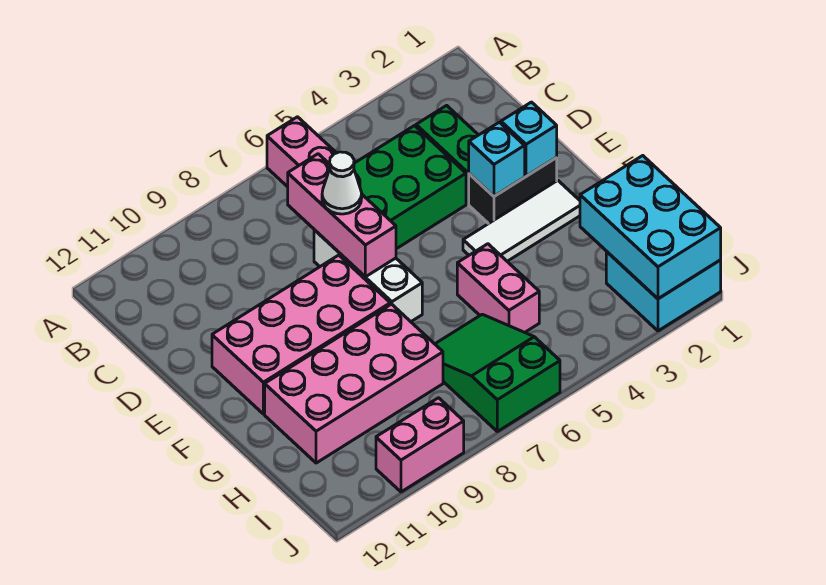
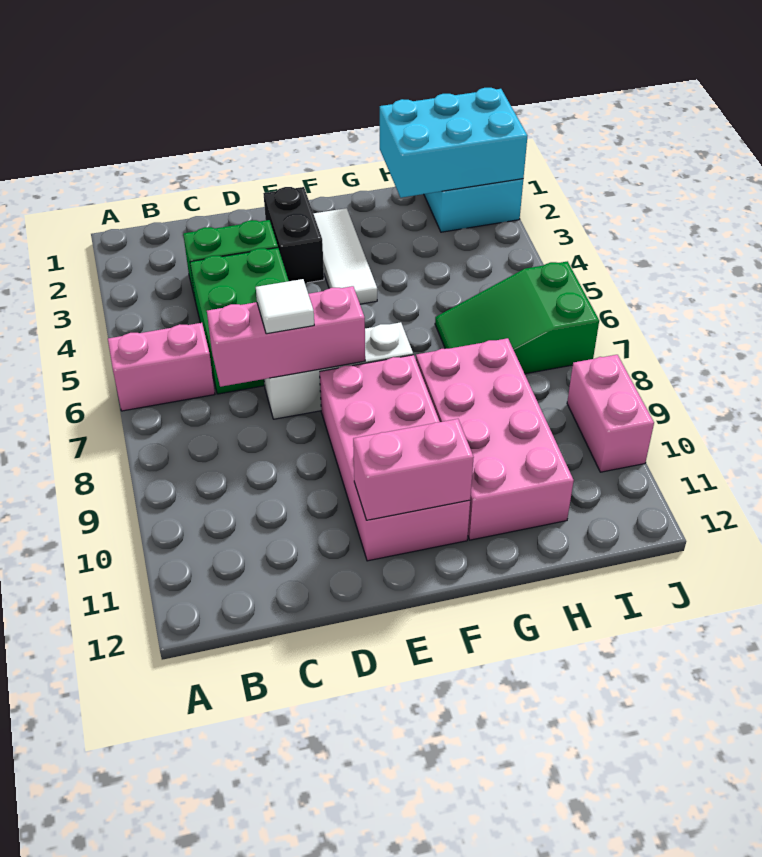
white cone D7 level 3 -> white tile D7 level 3
cyan brick E2 level 2 -> none
cyan brick E3 level 2 -> none
pink brick G5:H5 level 1 -> pink brick E11:F11 level 2

